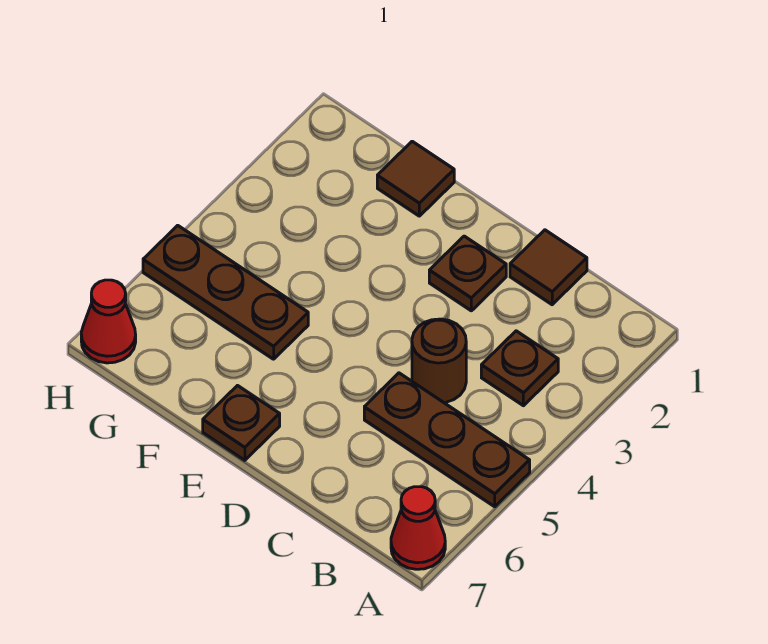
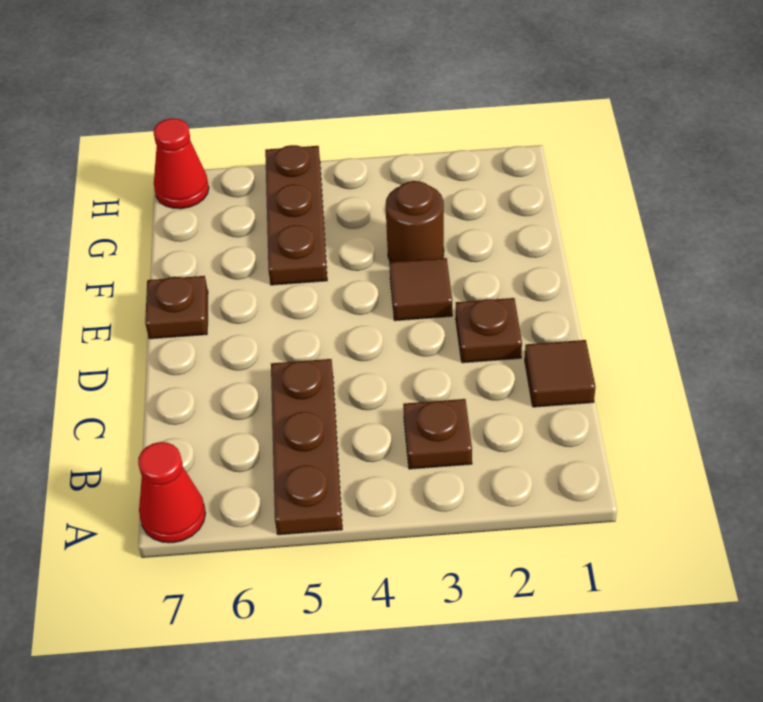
brown round brick C4 level 1 -> brown round brick F3 level 1
brown tile F1 level 1 -> brown tile E3 level 1

